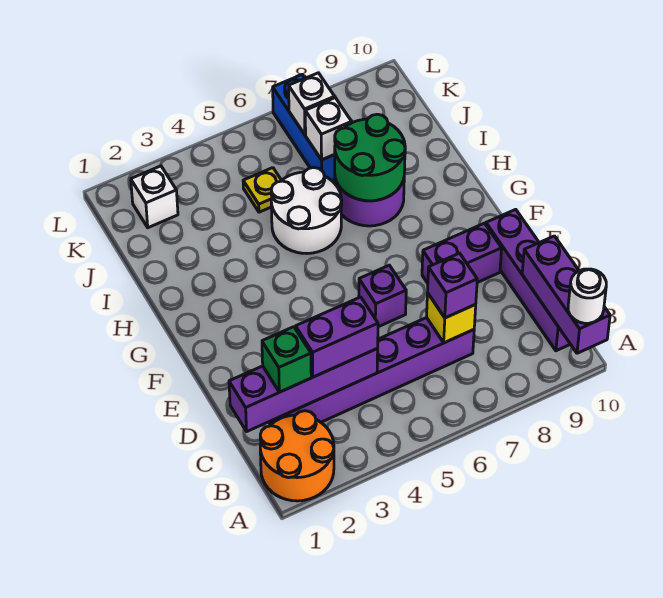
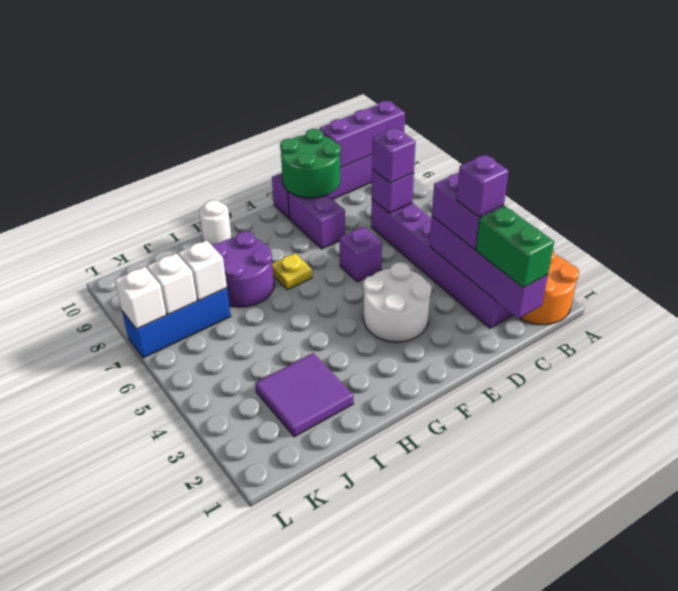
white round brick A10 level 3 -> white round brick H10 level 1
green brick C2 level 3 -> green brick C1:C2 level 3
none -> purple brick C3 level 4
yellow brick C7 level 2 -> purple brick C7 level 2
white round brick H5:I6 level 1 -> white round brick E3:F4 level 1
green round brick H7:I8 level 2 -> green round brick D9:E10 level 2
none -> purple tile I2:J3 level 1
yellow plate J5 level 1 -> yellow plate G7 level 1
white brick K2 level 1 -> white brick L7 level 2

